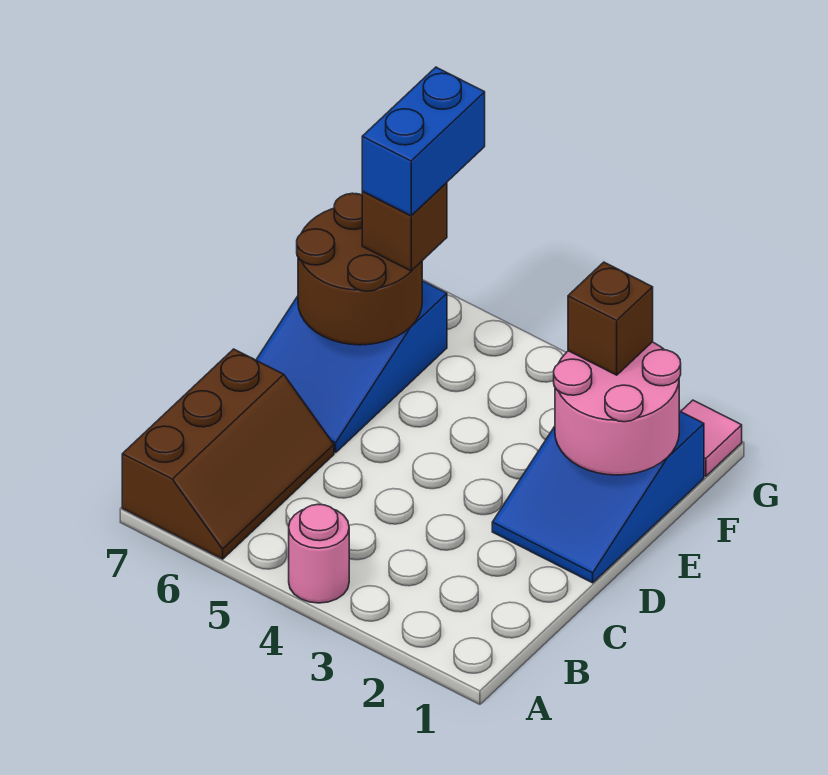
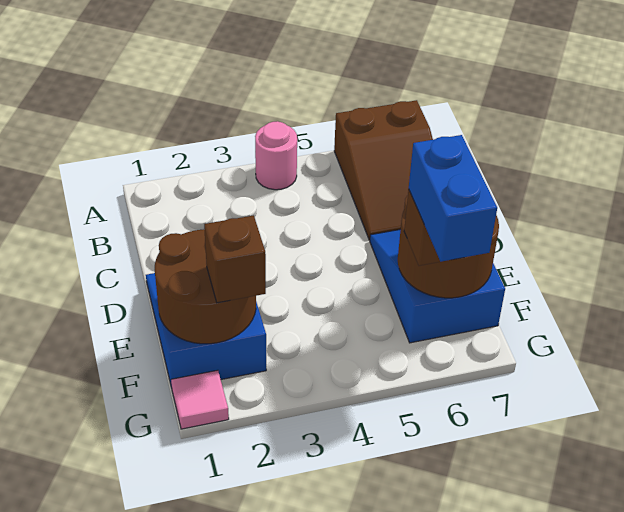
brown slope A6:C7 level 1 top 7 -> brown slope A6:C7 level 1 top A
pink round brick E1:F2 level 2 -> brown round brick E1:F2 level 2

